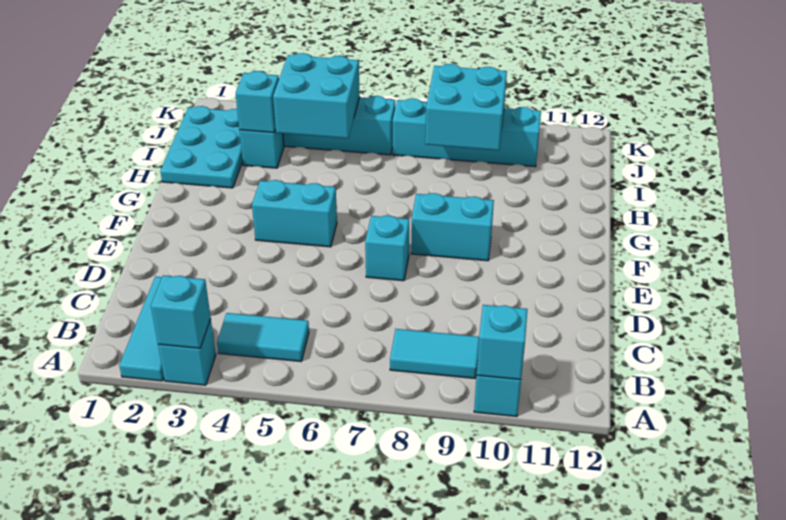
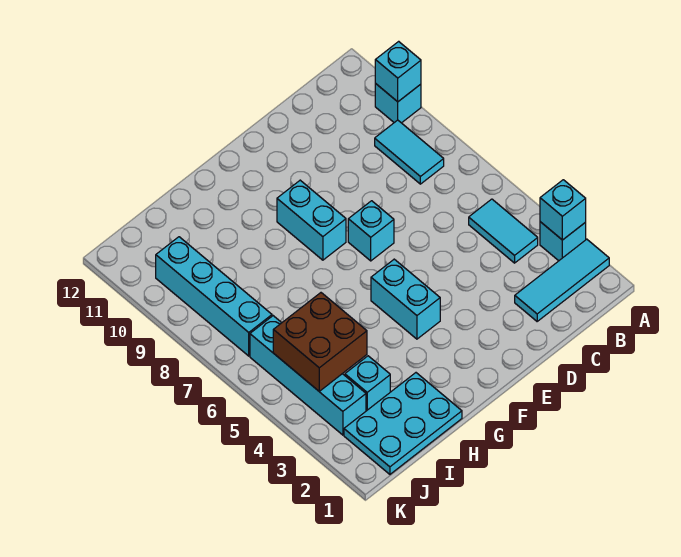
cyan brick I3 level 2 -> none
cyan brick I4:J5 level 2 -> brown brick I4:J5 level 2
cyan brick I8:J9 level 2 -> none

